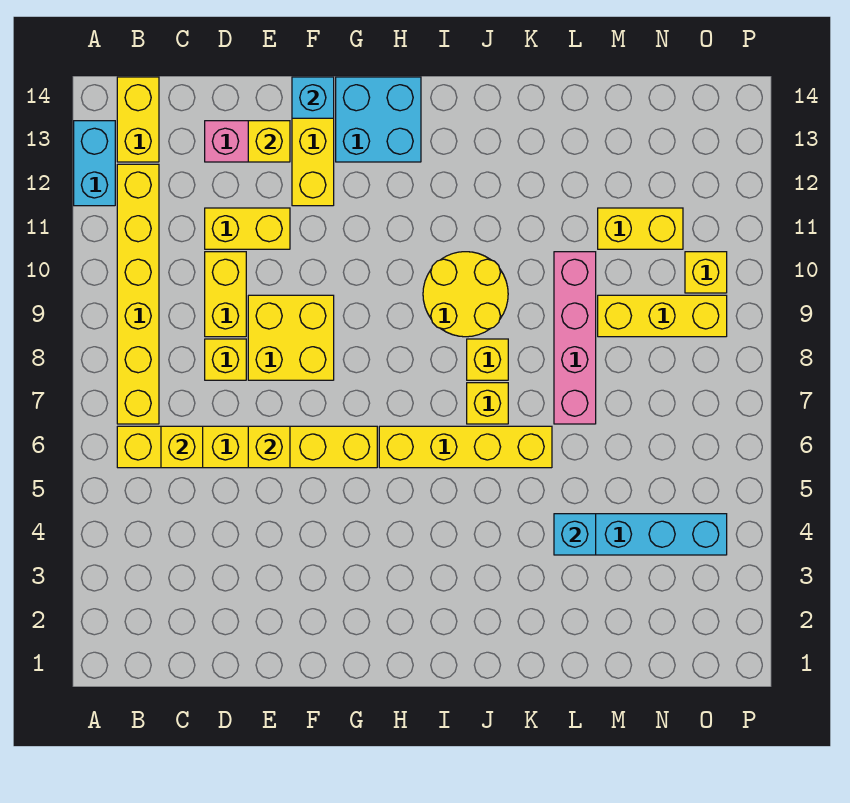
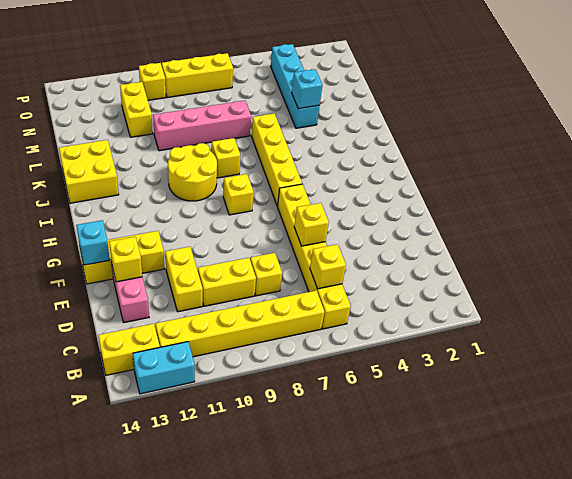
yellow brick E8:F9 level 1 -> yellow brick J13:K14 level 1
cyan brick G13:H14 level 1 -> none
yellow brick J7 level 1 -> yellow brick H8 level 1
yellow brick M9:O9 level 1 -> yellow brick O7:O9 level 1

